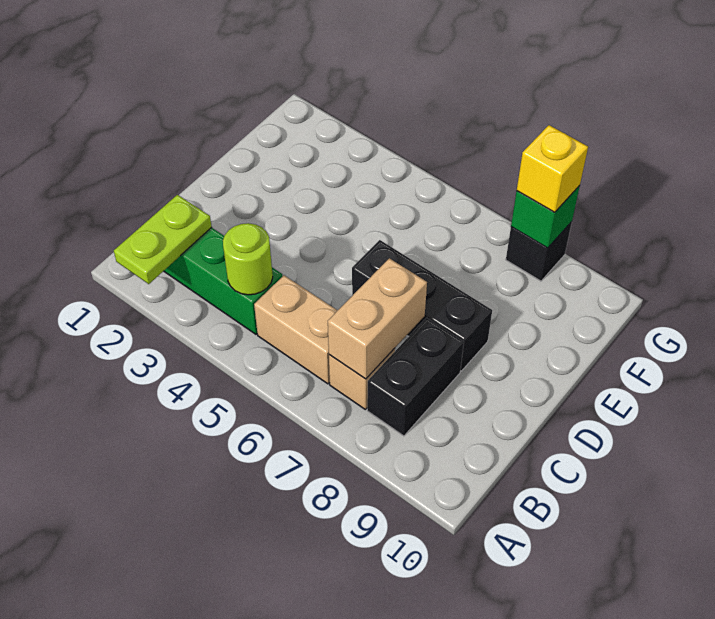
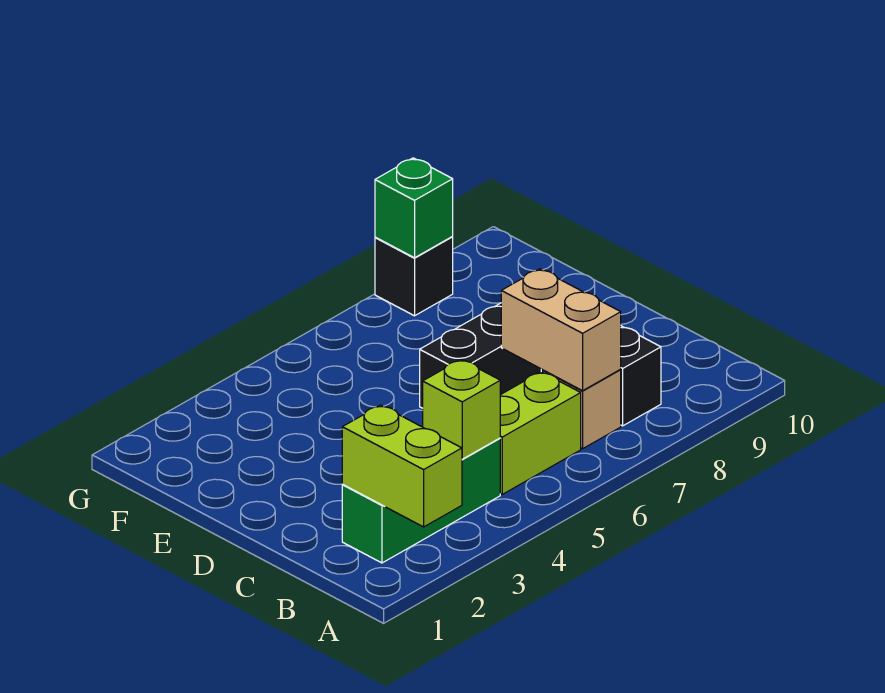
lime plate A2:B2 level 2 -> lime brick A2:B2 level 2
lime round brick B4 level 2 -> lime brick B4 level 2
tan brick B5:B6 level 1 -> lime brick B5:B6 level 1
yellow brick G8 level 3 -> none

